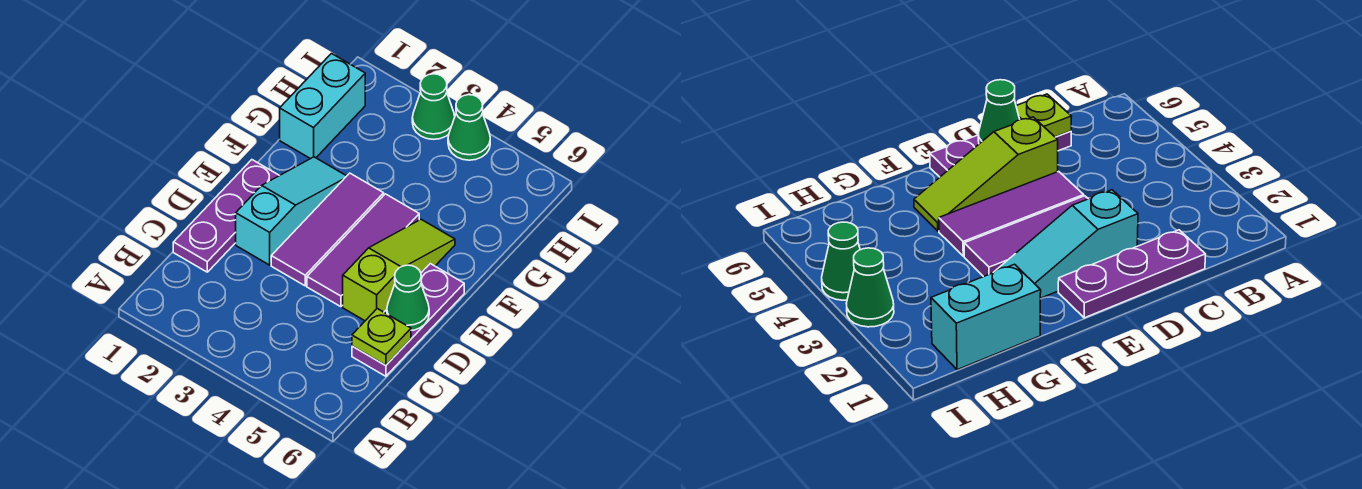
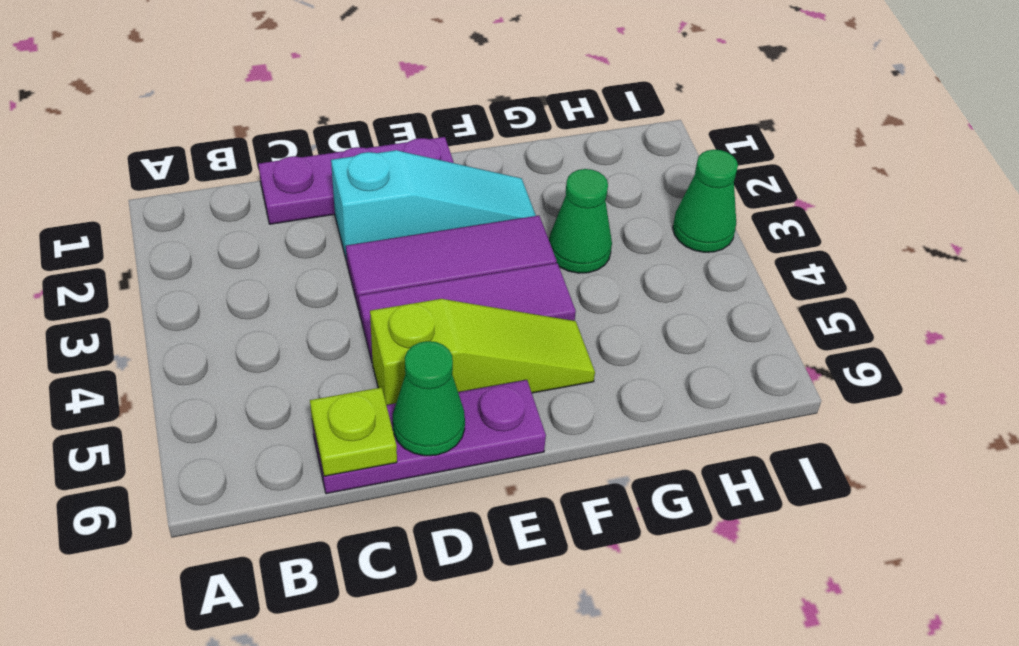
cyan brick G1:H1 level 1 -> none
green cone I4 level 1 -> green cone G3 level 1

